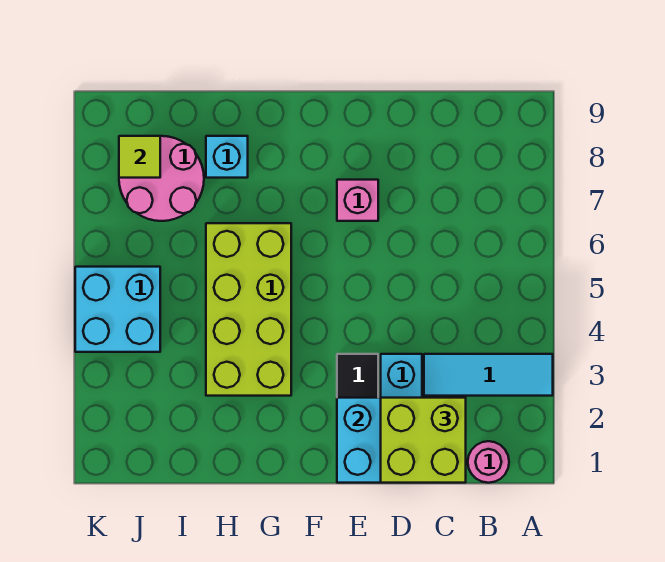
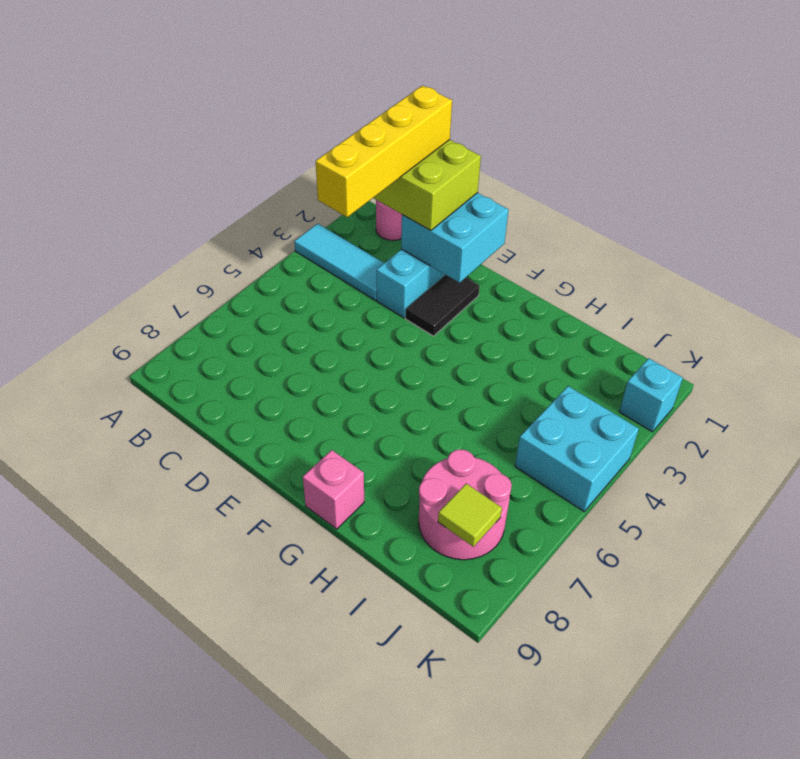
none -> yellow brick C1:C4 level 4
pink brick E7 level 1 -> pink brick G9 level 1
lime brick G3:H6 level 1 -> none
cyan brick H8 level 1 -> cyan brick K2 level 1

